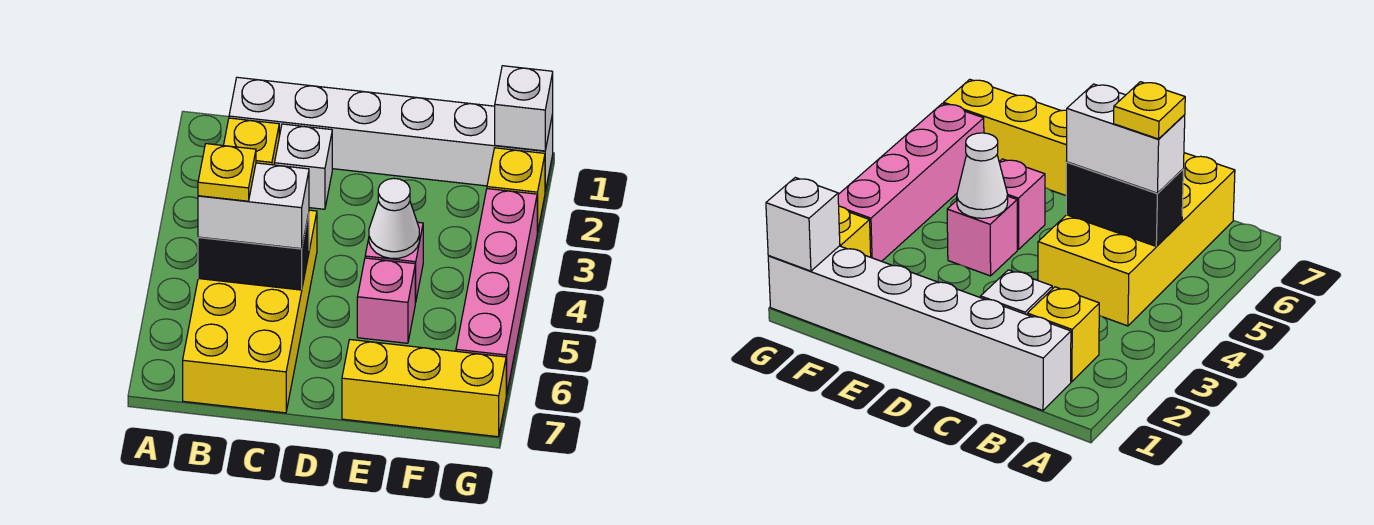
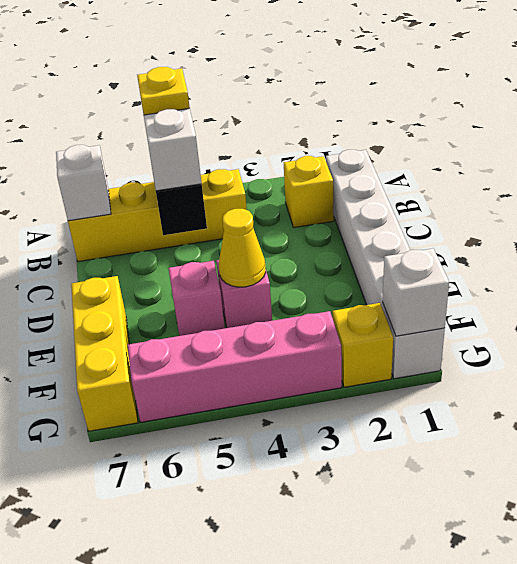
yellow brick B4:C7 level 1 -> yellow brick B4:B7 level 1
white brick C2 level 1 -> white brick B7 level 2
white cone E4 level 2 -> yellow cone E4 level 2

